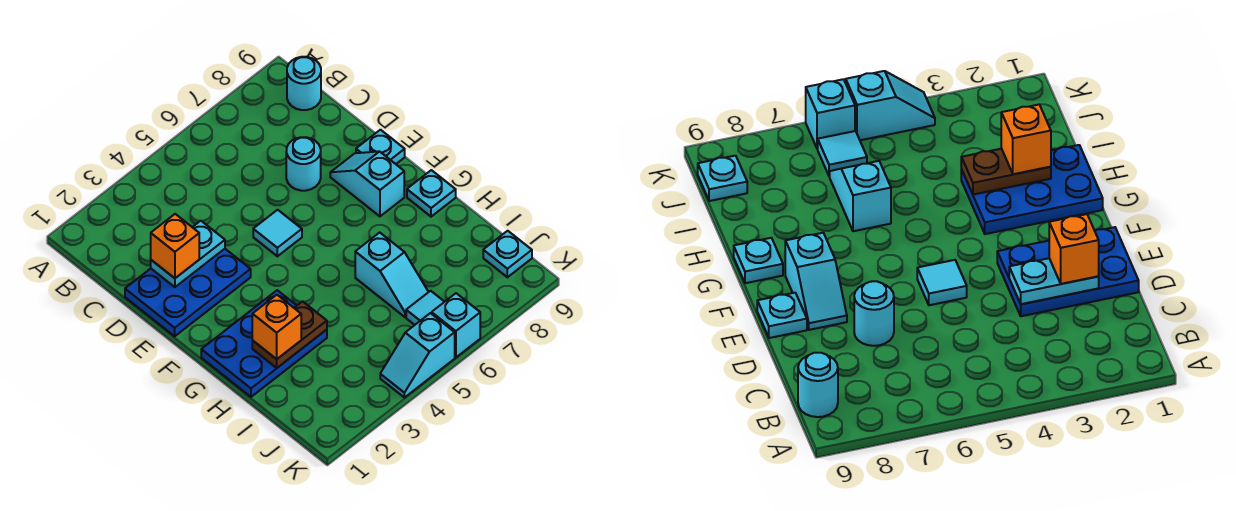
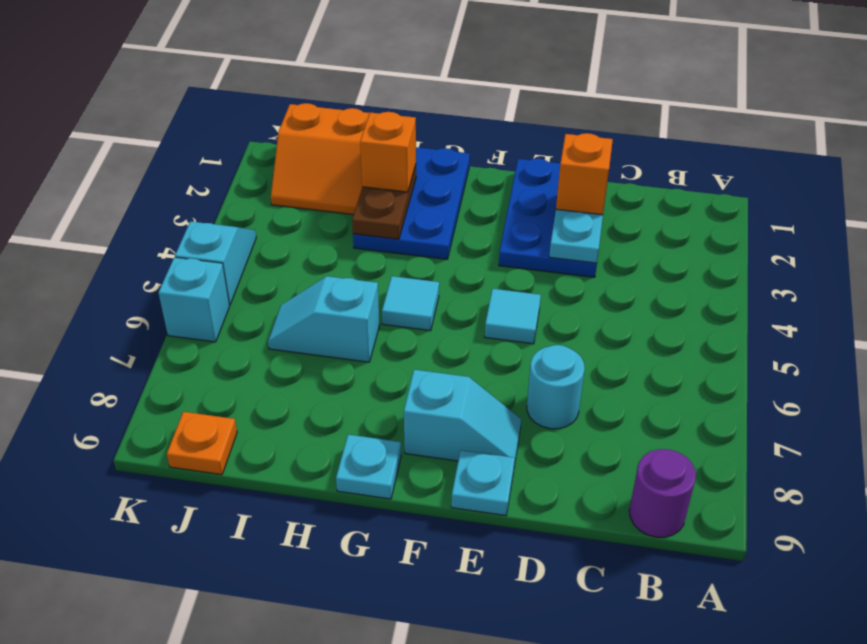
cyan round brick B9 level 1 -> purple round brick B9 level 1
none -> orange slope I1:J2 level 1 top 1
cyan tile J6 level 1 -> cyan tile G5 level 1
cyan plate J9 level 1 -> orange plate J9 level 1

